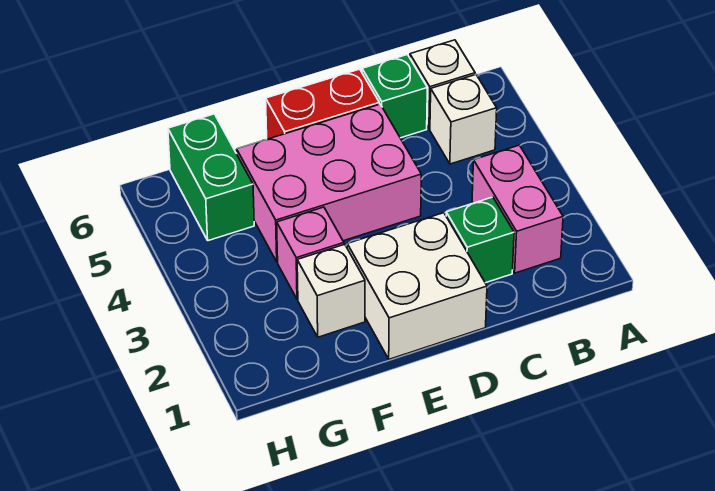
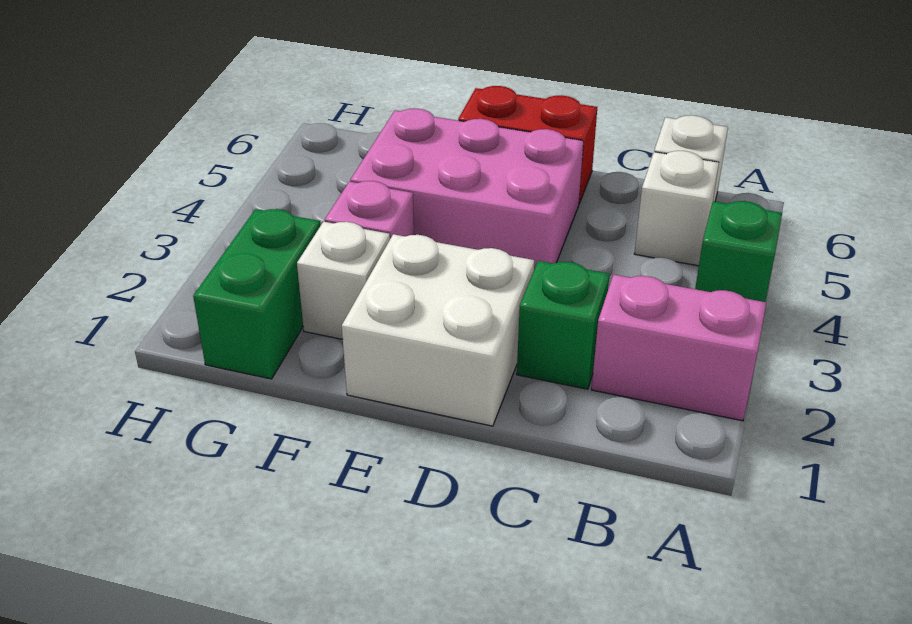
pink brick B2:B3 level 1 -> pink brick A2:B2 level 1
green brick C6 level 1 -> green brick A4 level 1
green brick G5:G6 level 1 -> green brick G1:G2 level 1

